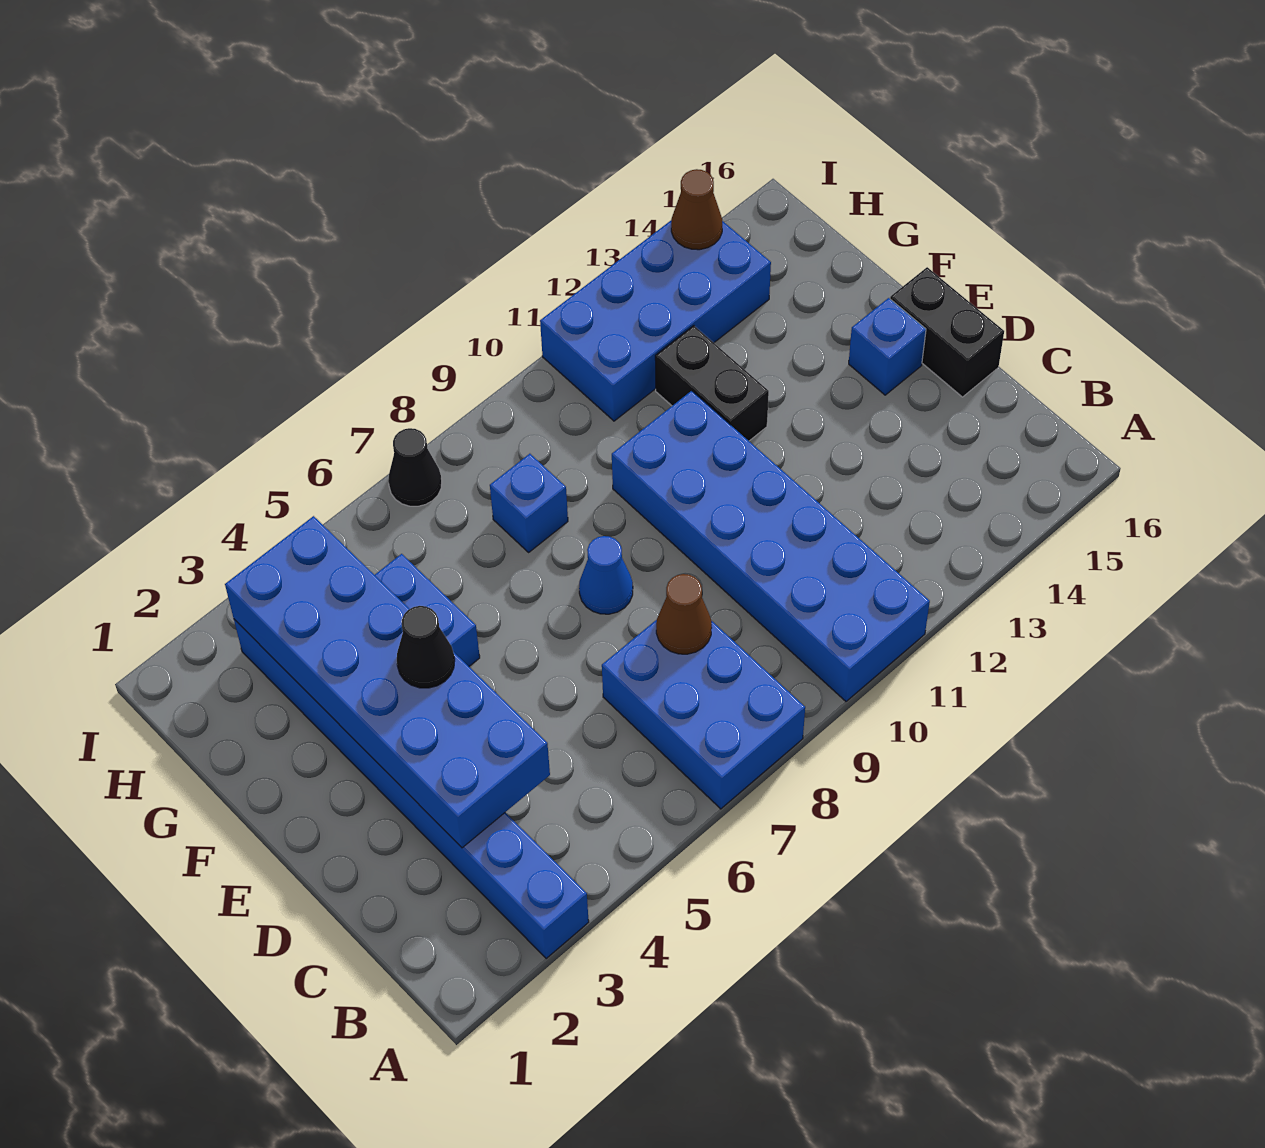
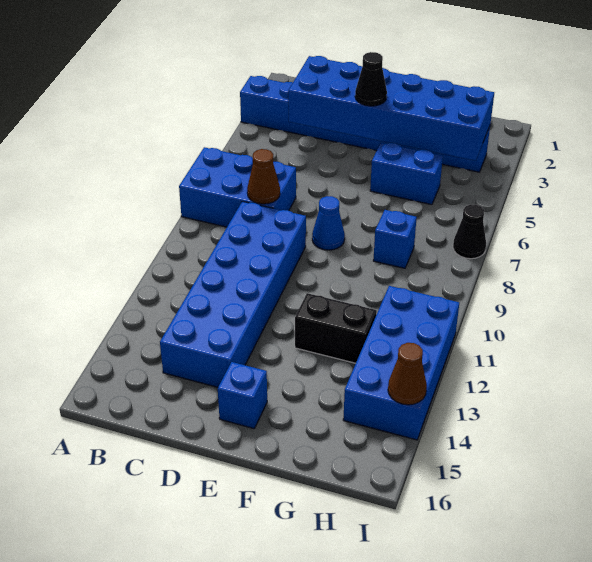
blue brick A10:F11 level 1 -> blue brick C9:D14 level 1
black brick D16:E16 level 1 -> none

